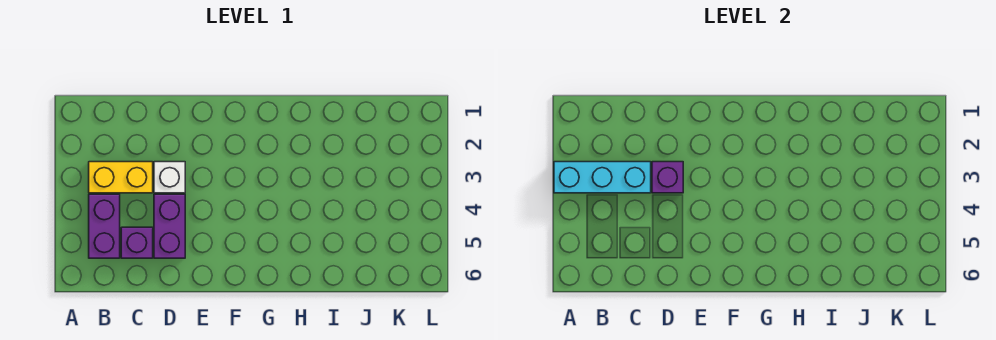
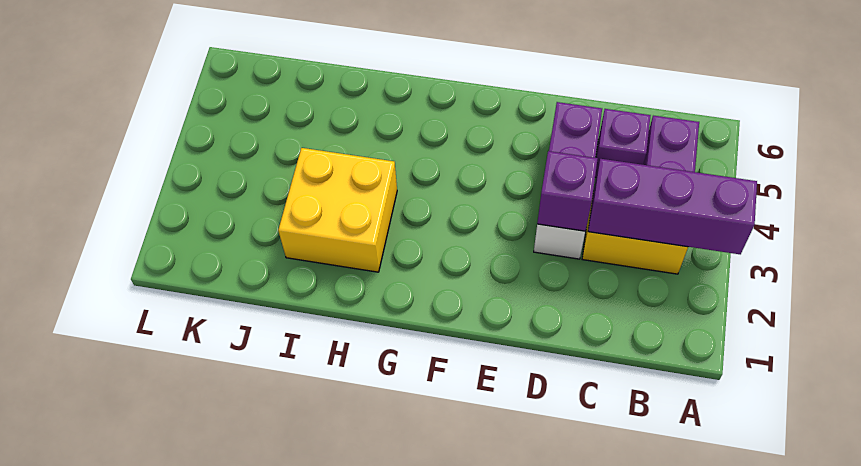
cyan brick A3:C3 level 2 -> purple brick A3:C3 level 2
none -> yellow brick H2:I3 level 1

